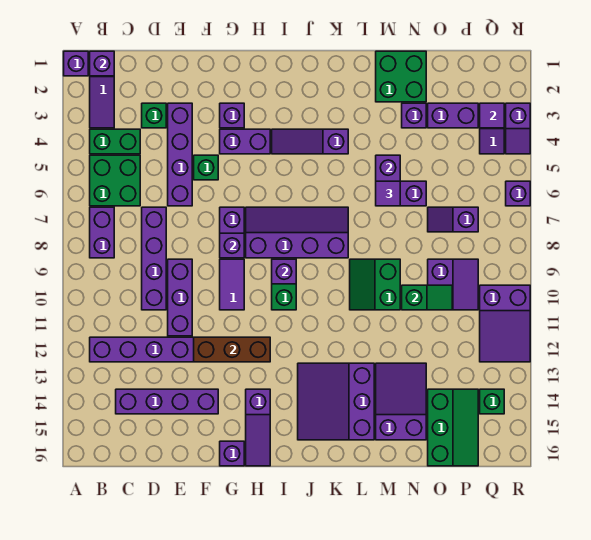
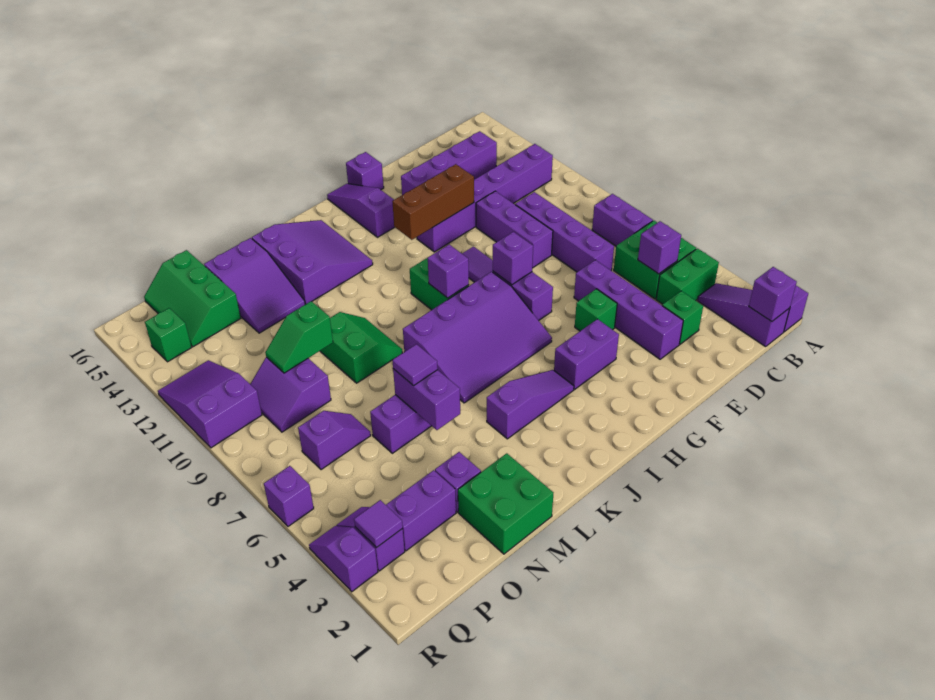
purple brick G3 level 1 -> purple brick C5 level 2
purple slope H7:K8 level 1 top 8 -> purple slope H6:K8 level 1 top 8

